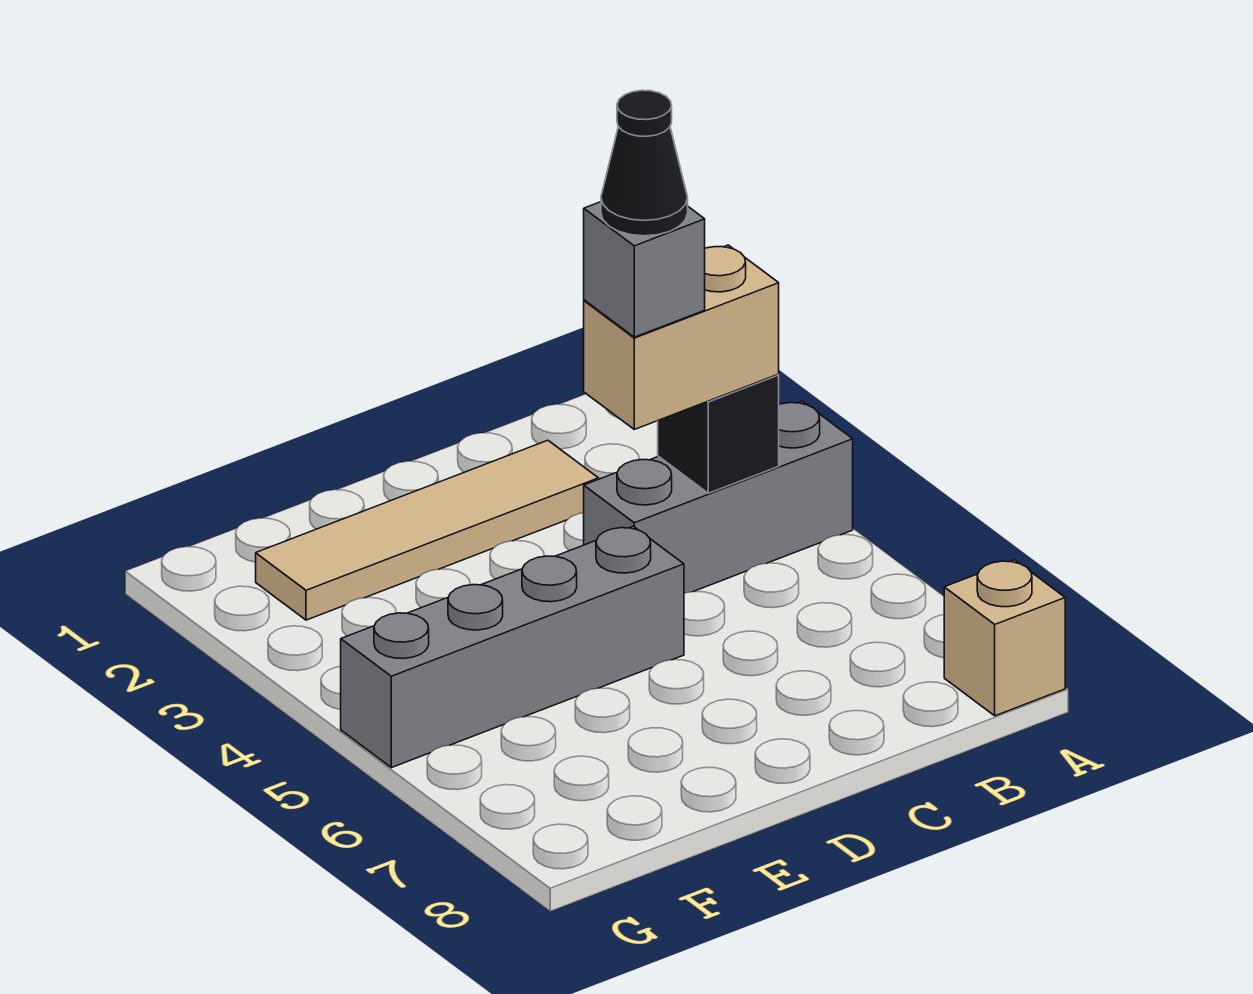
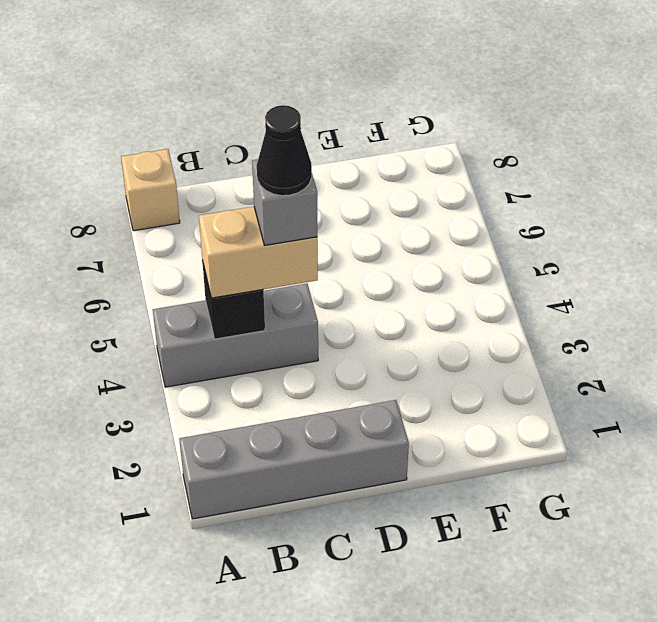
tan tile C2:F2 level 1 -> none
grey brick D5:G5 level 1 -> grey brick A1:D1 level 1

